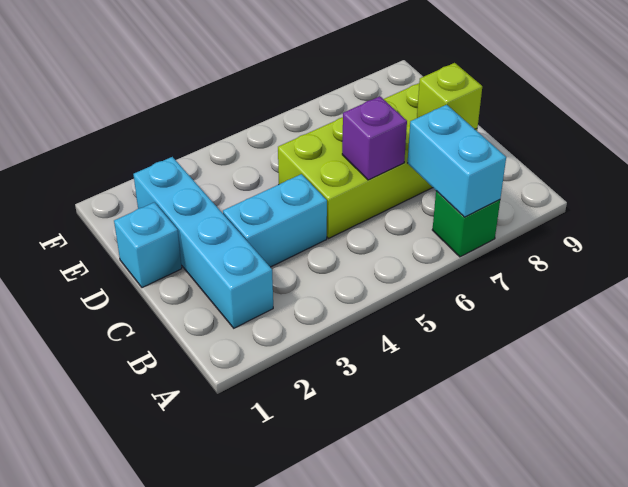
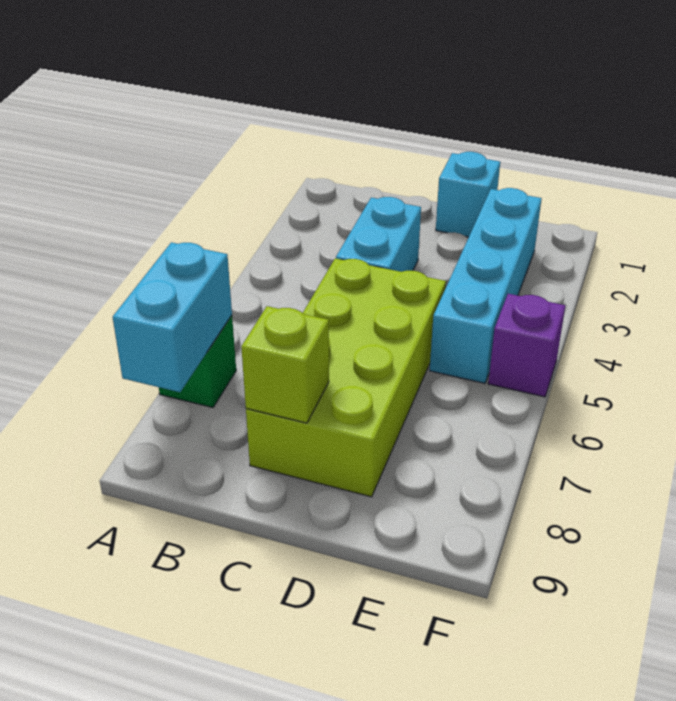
cyan brick A7:B7 level 2 -> cyan brick A7:A8 level 2
cyan brick B2:E2 level 1 -> cyan brick E2:E5 level 1
purple brick C6 level 2 -> purple brick F5 level 1

